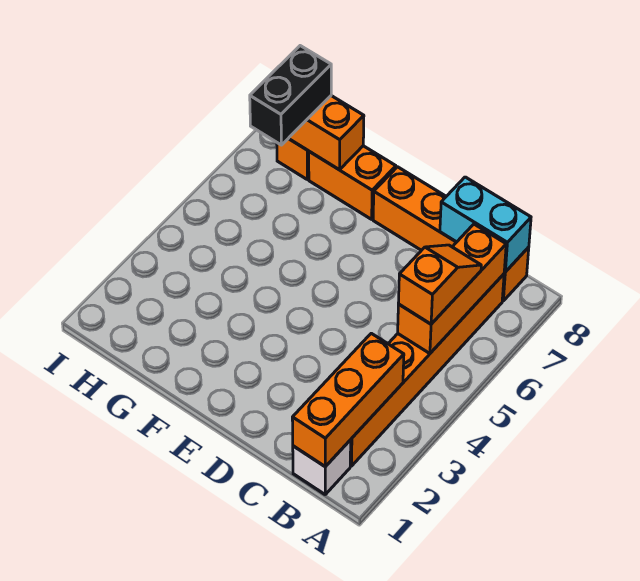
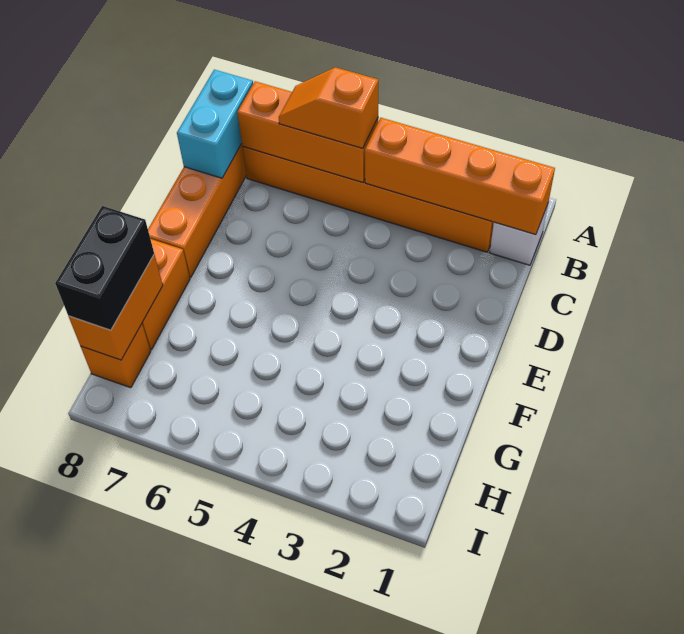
orange brick B1:B3 level 2 -> orange brick B1:B4 level 2
black brick H7:H8 level 3 -> black brick G8:H8 level 3

